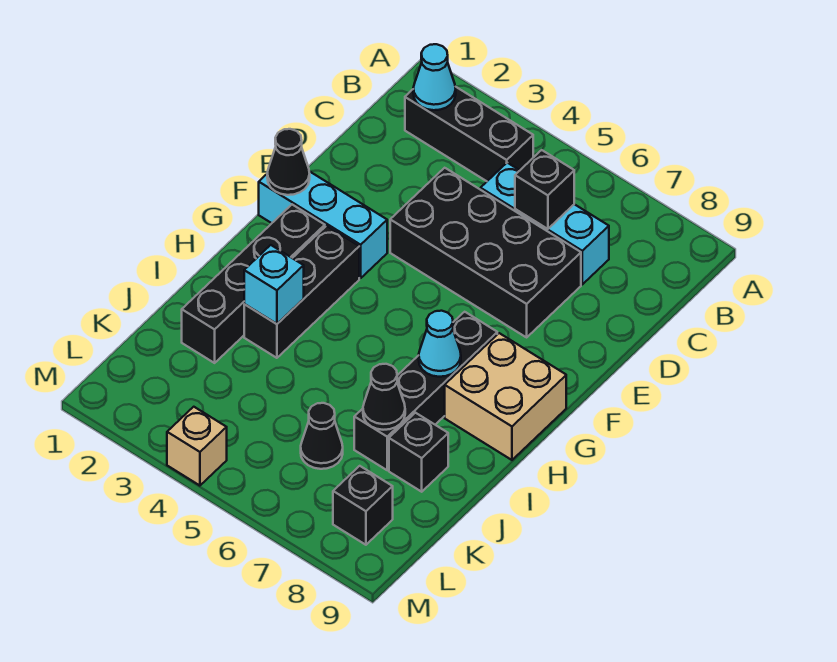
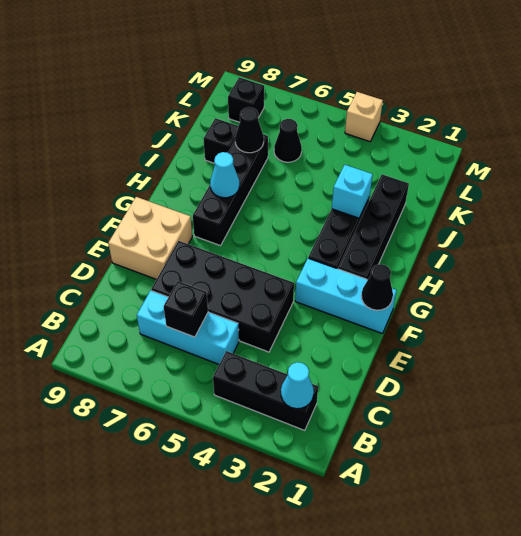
tan brick G8:H9 level 1 -> tan brick E8:F9 level 1

